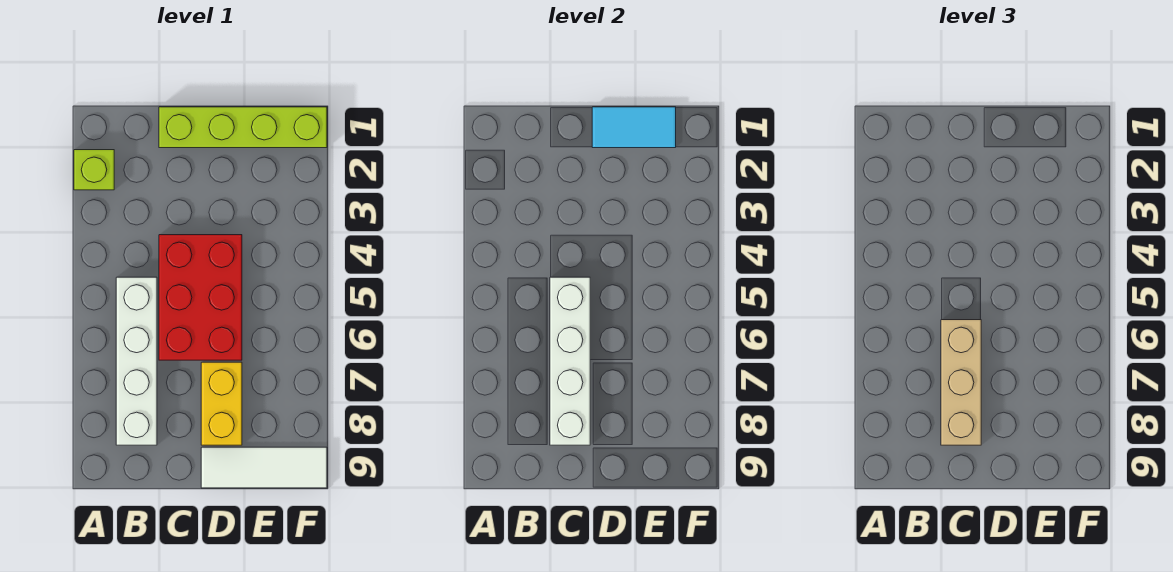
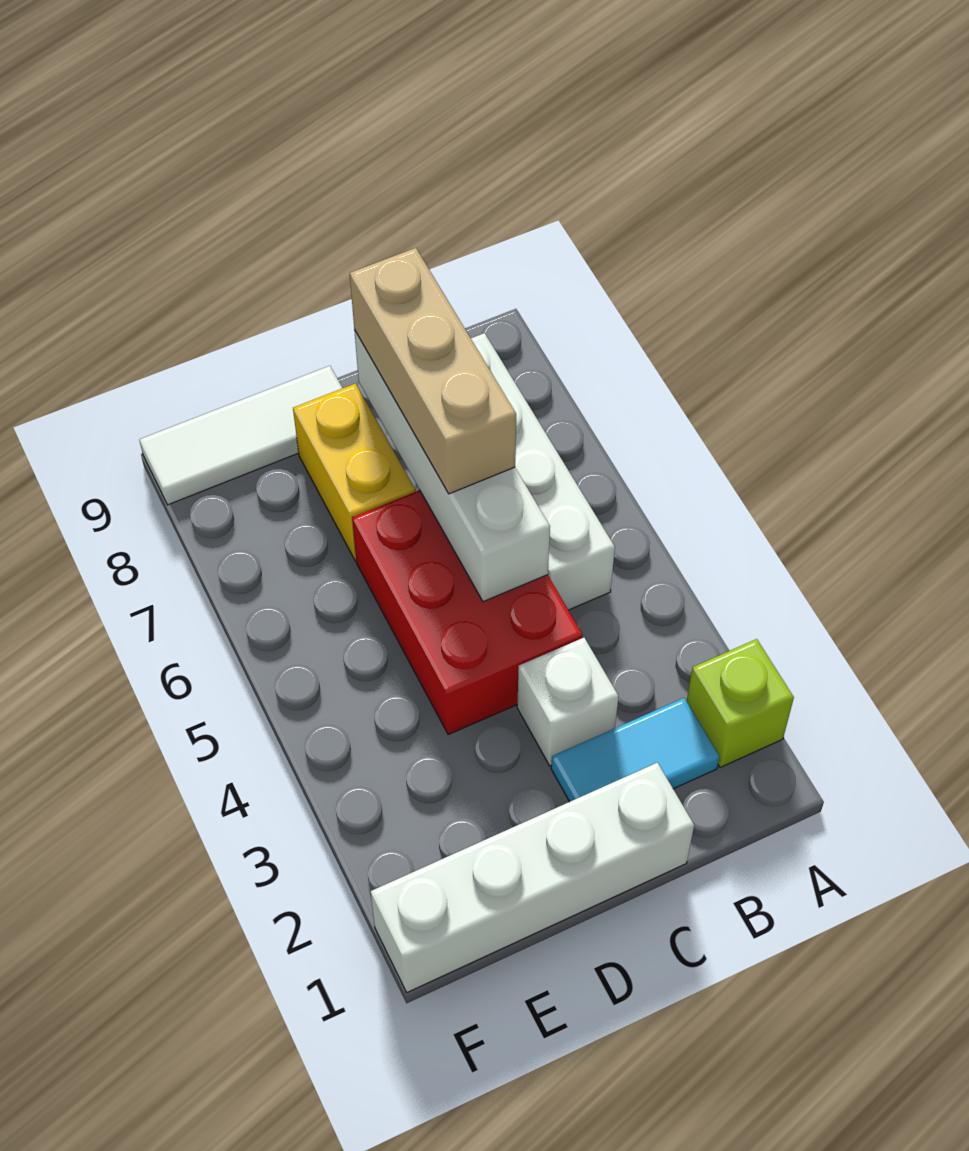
lime brick C1:F1 level 1 -> white brick C1:F1 level 1
none -> white brick C3 level 1
cyan tile D1:E1 level 2 -> cyan tile B2:C2 level 1

